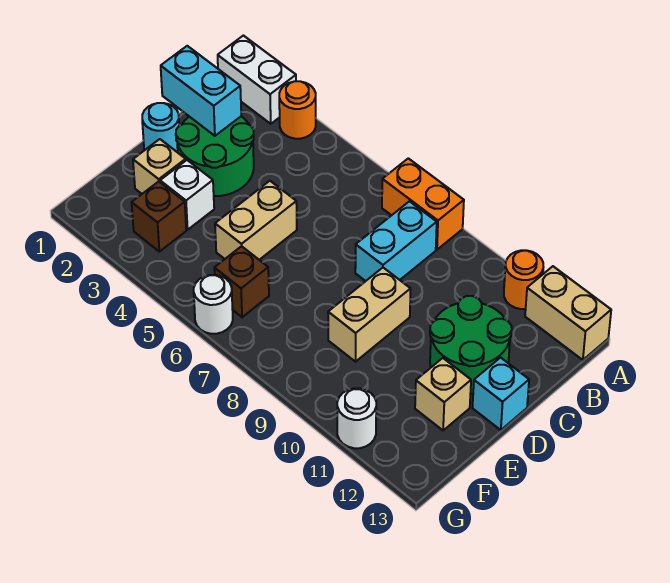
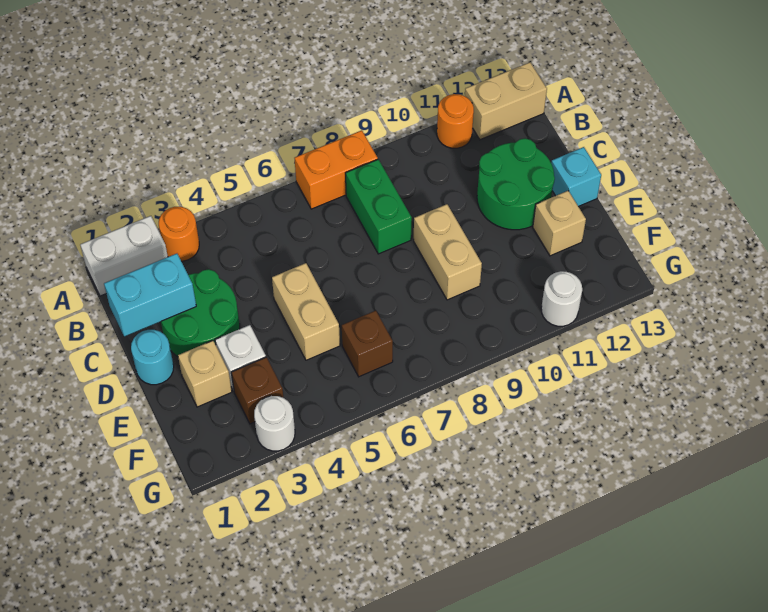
cyan brick B8:C8 level 1 -> green brick B8:C8 level 1
white round brick G6 level 1 -> white round brick G3 level 1

